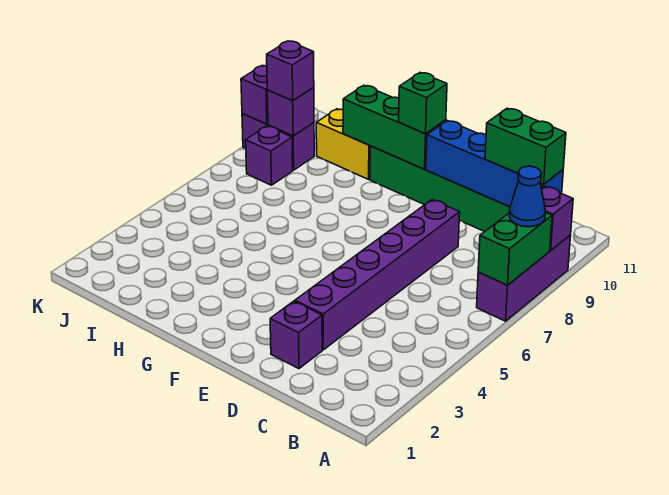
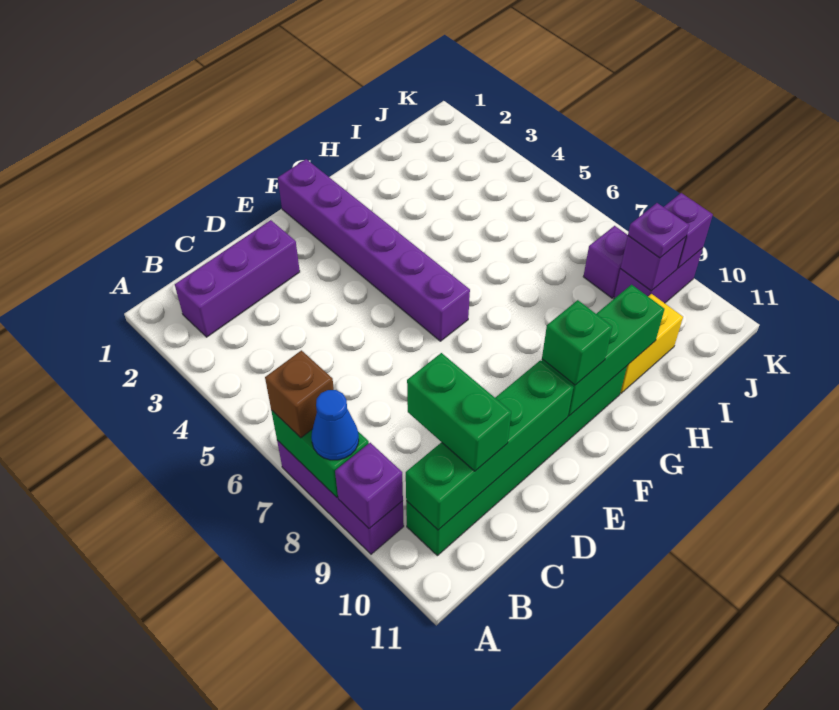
none -> brown brick A7 level 3
blue brick B10:E10 level 2 -> green brick B10:E10 level 2
green brick B10:C10 level 3 -> green brick C9:C10 level 3
purple brick D2 level 1 -> purple brick B2:D2 level 1
purple brick D3:D8 level 1 -> purple brick F1:F6 level 1
purple brick J9 level 3 -> purple plate J9 level 3

